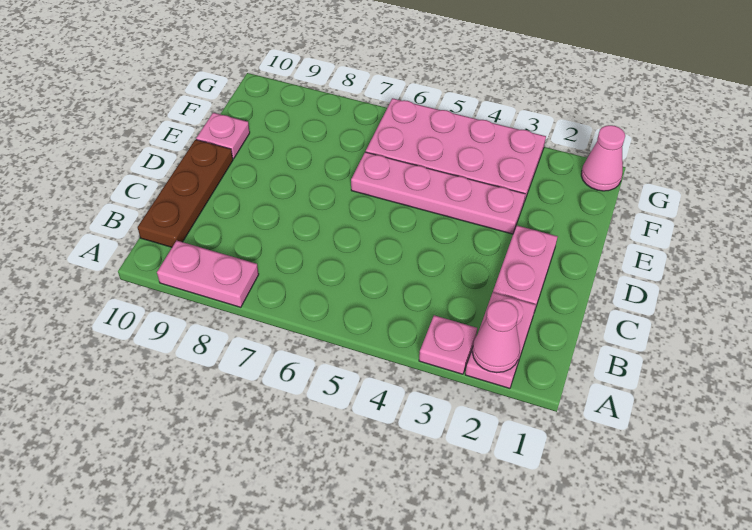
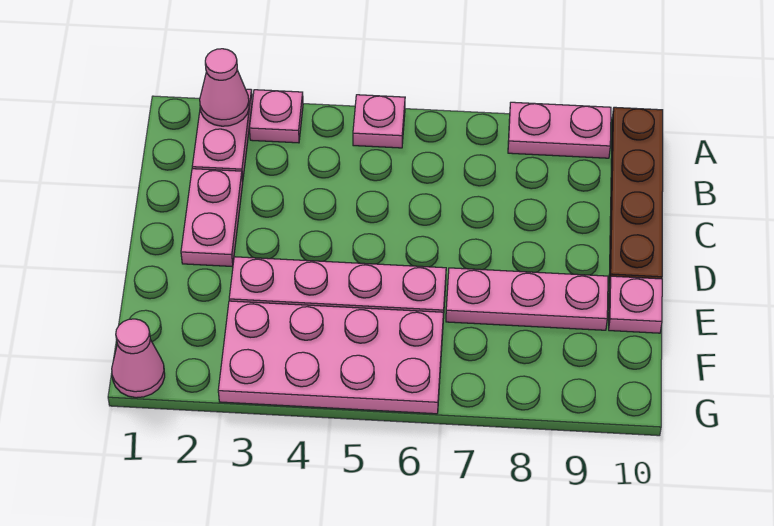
none -> pink plate A5 level 1
brown plate B10:D10 level 1 -> brown plate A10:D10 level 1
none -> pink plate E7:E9 level 1

